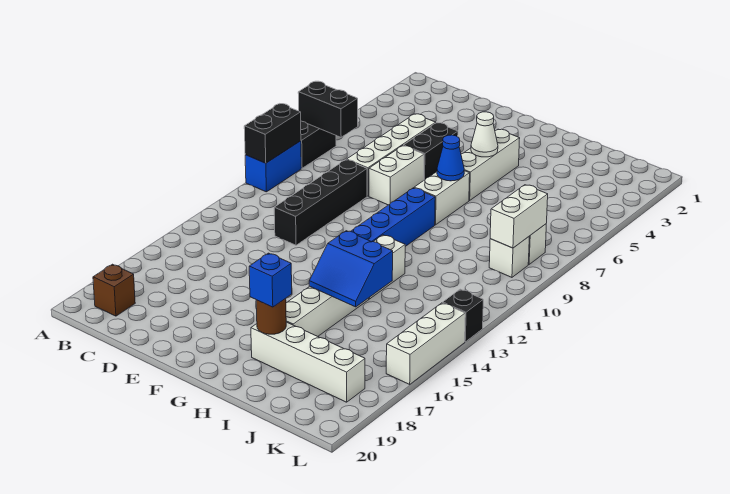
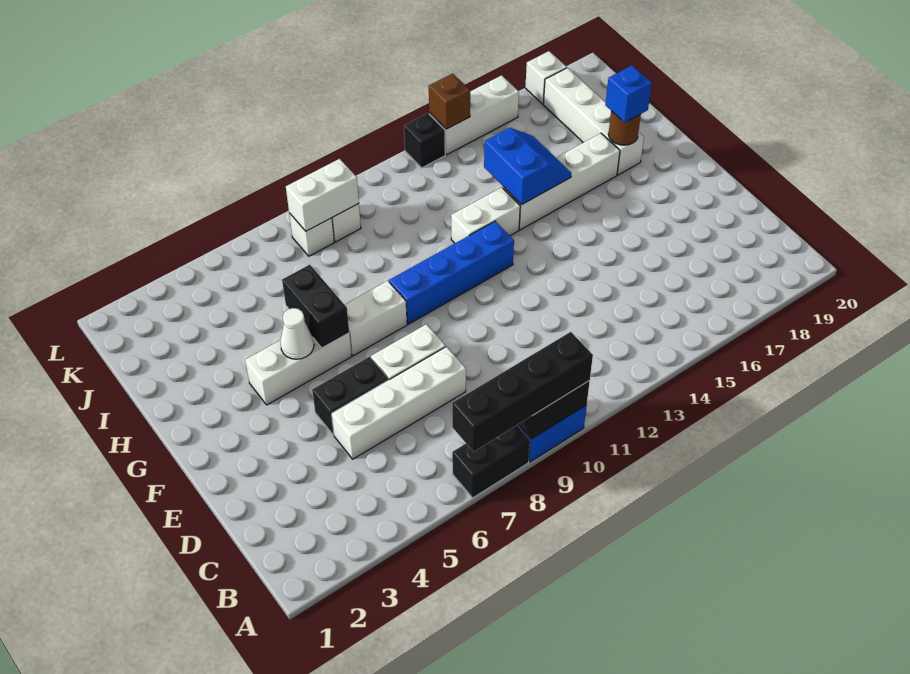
black brick A7:B7 level 2 -> black brick G6:H6 level 2
brown brick B19 level 1 -> brown brick L14 level 2
black brick D9:D12 level 1 -> black brick A7:A10 level 3
blue cone G7 level 2 -> none
none -> white brick L18 level 1

